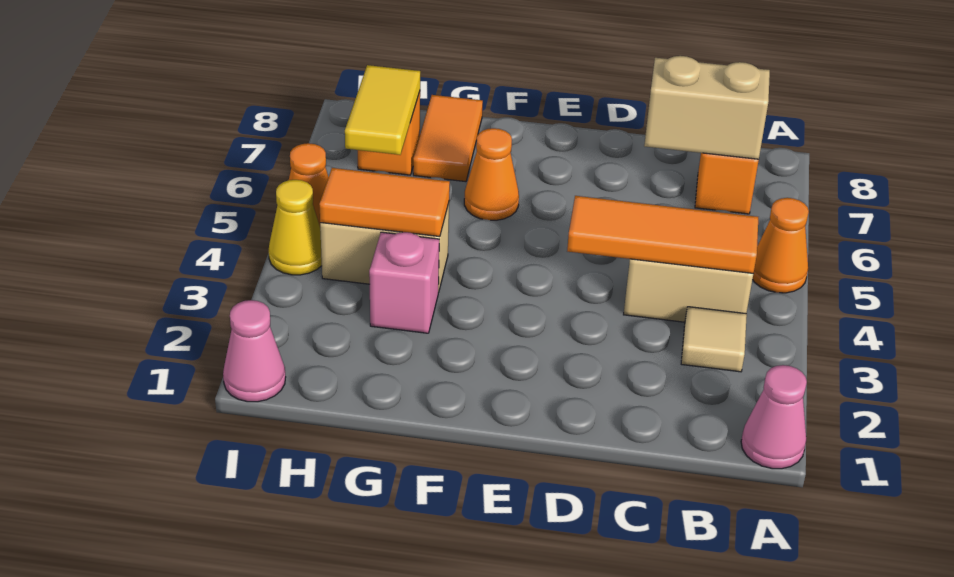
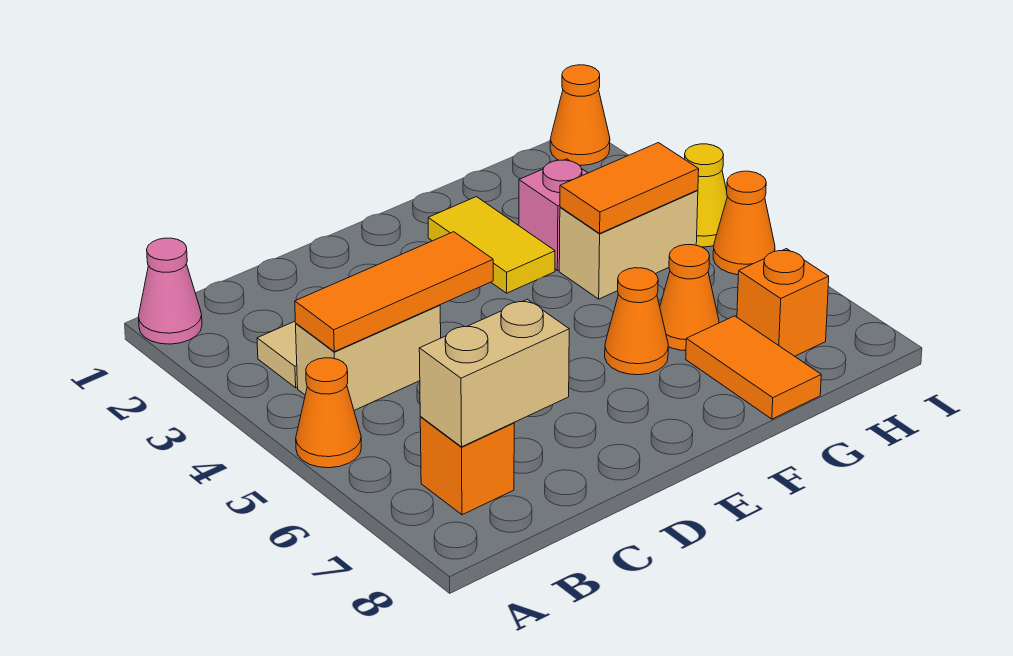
none -> orange cone G6 level 1
yellow tile H6:H7 level 2 -> yellow tile F2:F3 level 1
pink cone I1 level 1 -> orange cone I1 level 1

